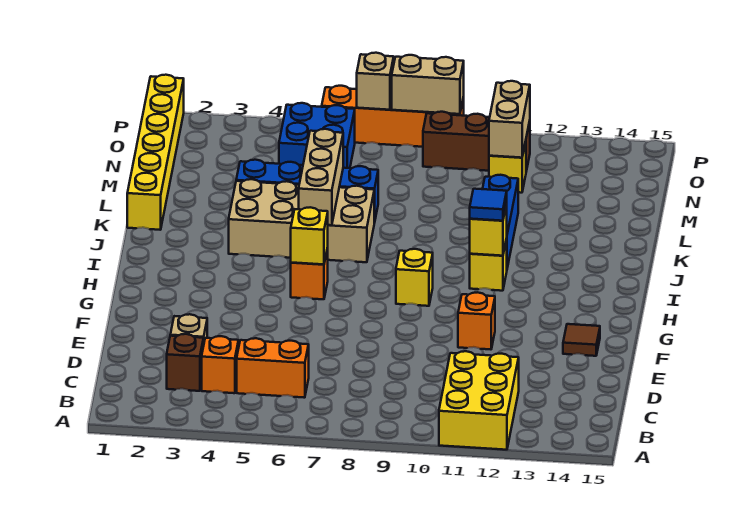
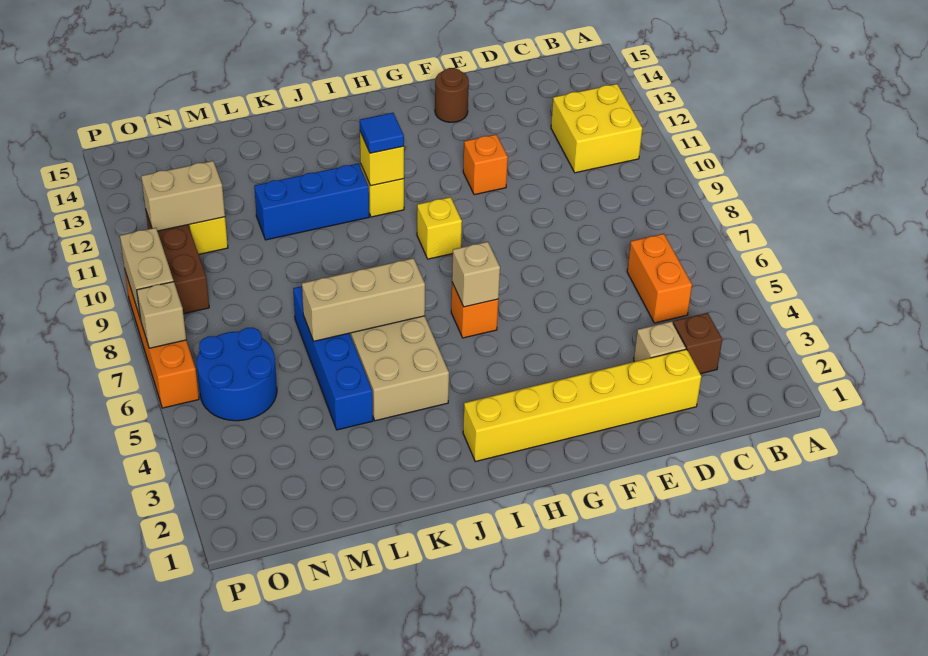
yellow brick A11:C12 level 1 -> yellow brick B11:C12 level 1
orange brick C4 level 1 -> none
brown tile F14 level 1 -> brown round brick F14 level 1
yellow brick H6 level 2 -> tan brick H6 level 2
yellow brick K1:P1 level 1 -> yellow brick D2:I2 level 1
blue brick N5:O6 level 1 -> blue round brick N5:O6 level 1

